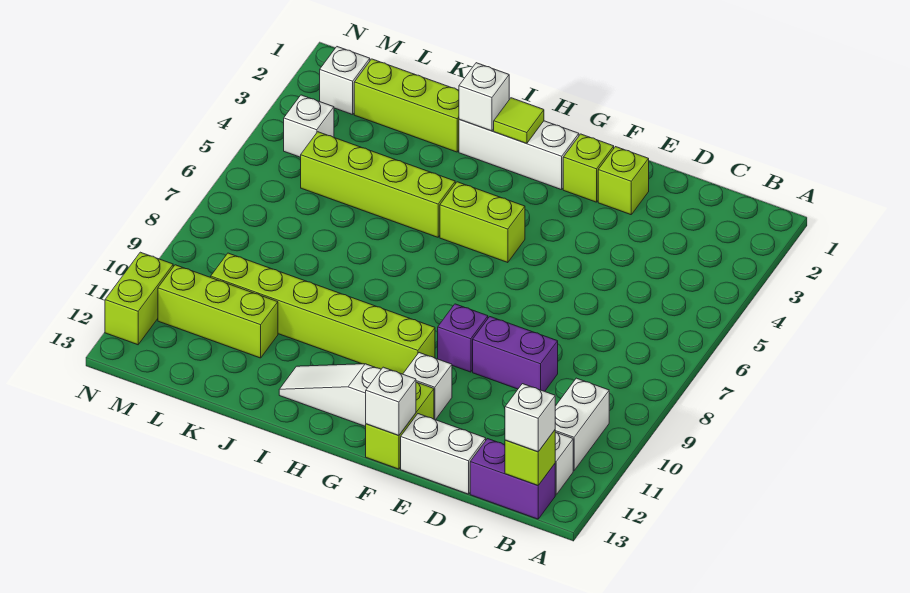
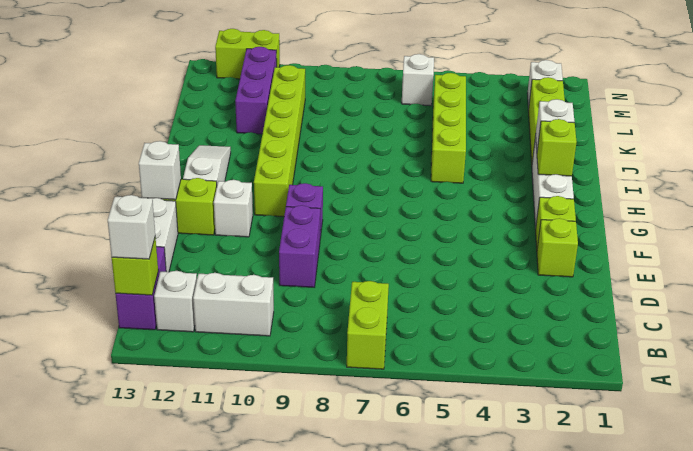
lime brick G5:H5 level 1 -> lime brick A7:B7 level 1
lime tile H2 level 2 -> lime brick H2 level 2
lime brick K11:M11 level 1 -> purple brick K11:M11 level 1
white brick M4 level 1 -> white brick M6 level 1

